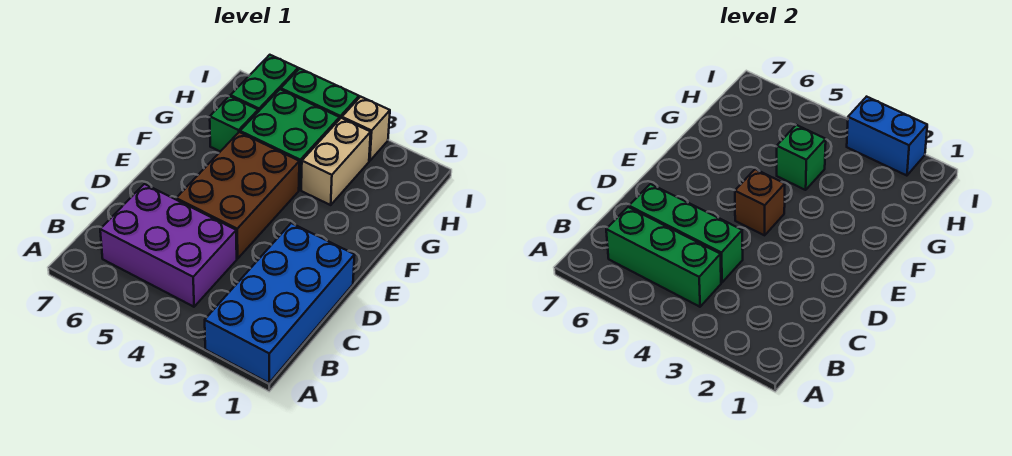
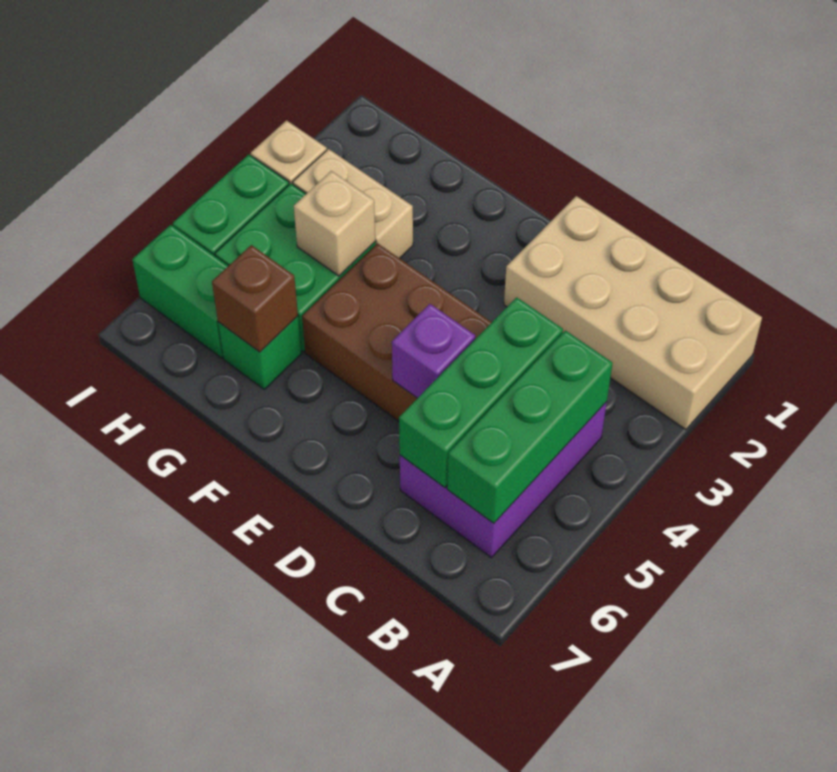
blue brick A1:D2 level 1 -> tan brick A1:D2 level 1
none -> purple brick D5 level 2
brown brick E4 level 2 -> brown brick G6 level 2
green brick G4 level 2 -> tan brick G4 level 2
blue brick I2:I3 level 2 -> none

